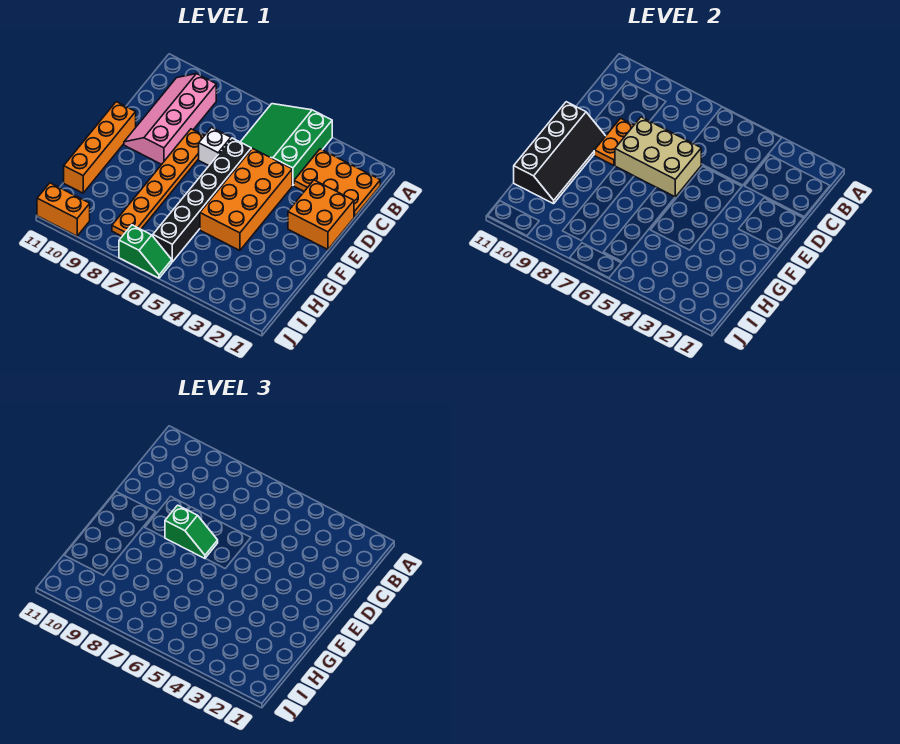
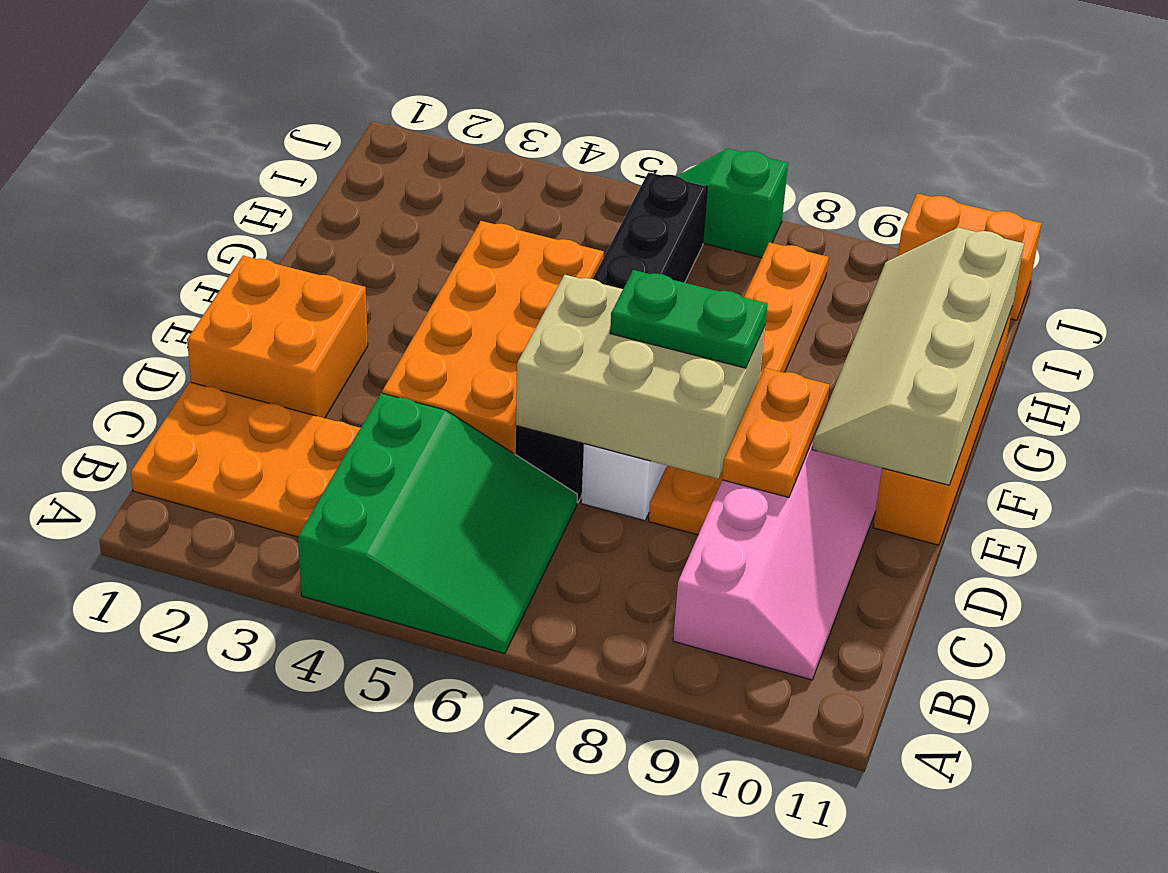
green slope E7:E8 level 3 top 8 -> green plate E7:E8 level 3
black slope E10:H11 level 2 top 11 -> tan slope E10:H11 level 2 top 11

